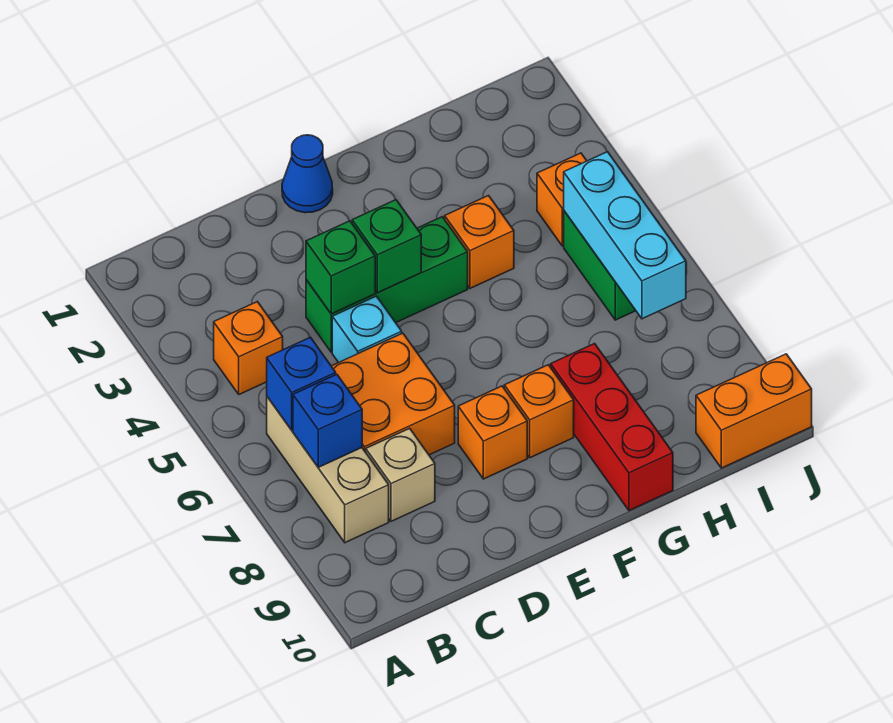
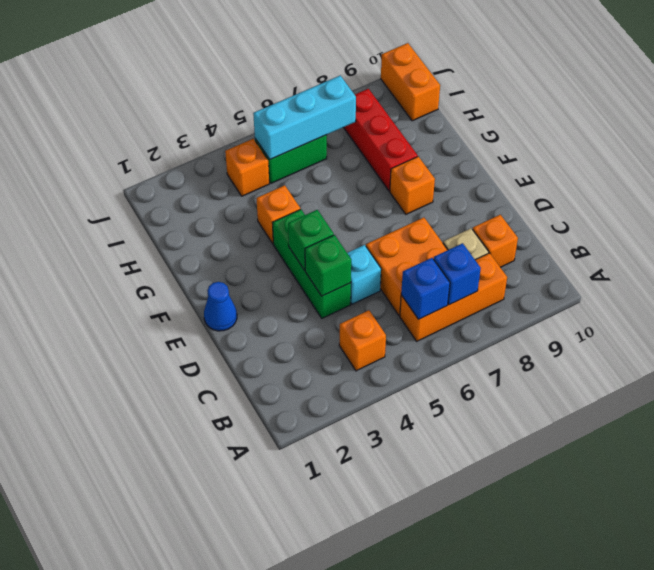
tan brick B6:B8 level 1 -> orange brick B6:B8 level 1
orange brick E8 level 1 -> orange brick C9 level 1
red brick G8:G10 level 1 -> red brick G8:I8 level 1

